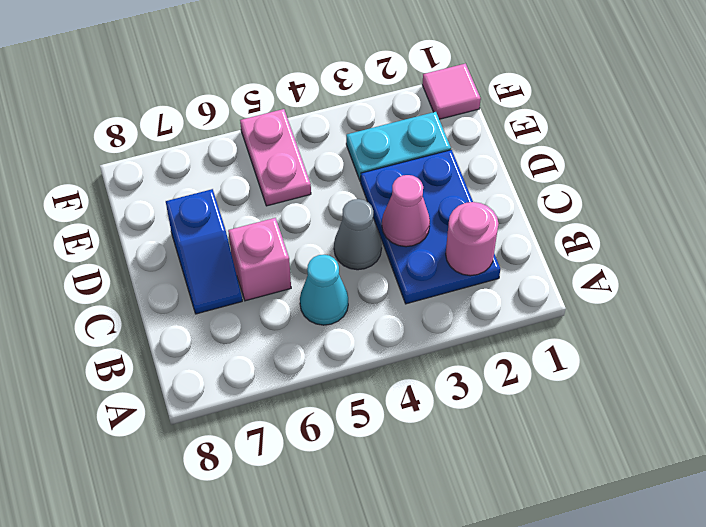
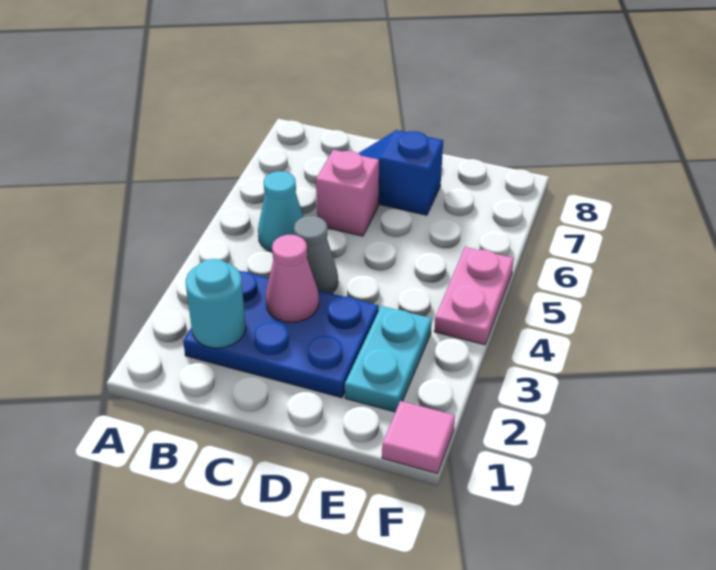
pink round brick B2 level 2 -> cyan round brick B2 level 2
pink plate E5:F5 level 1 -> pink plate F4:F5 level 1

